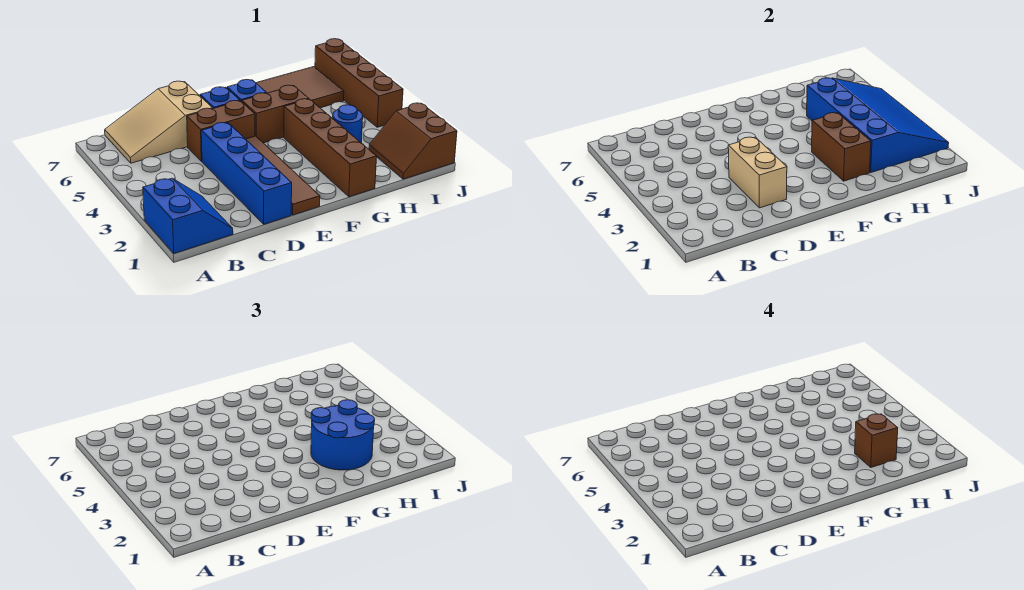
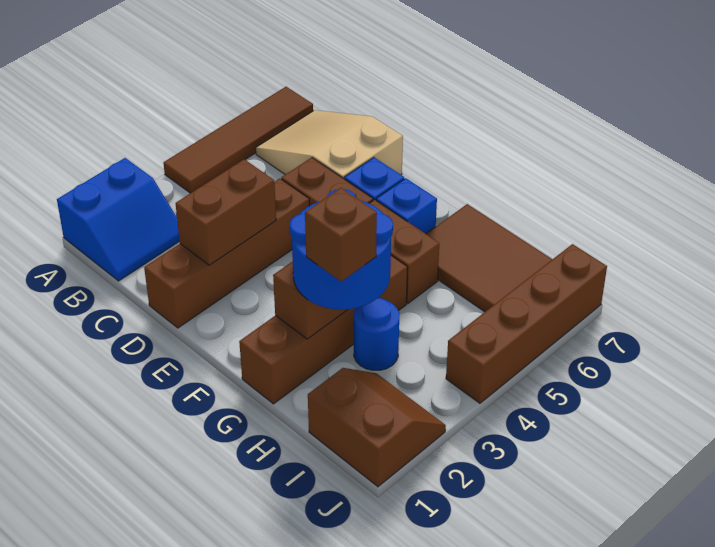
blue brick D1:D4 level 1 -> brown brick D1:D4 level 1
tan brick D2:D3 level 2 -> brown brick D2:D3 level 2
brown tile E1:E4 level 1 -> brown tile A4:A7 level 1
blue slope H2:J5 level 2 top H -> none
brown slope I1:J2 level 1 top J -> brown slope I1:J2 level 1 top 1

